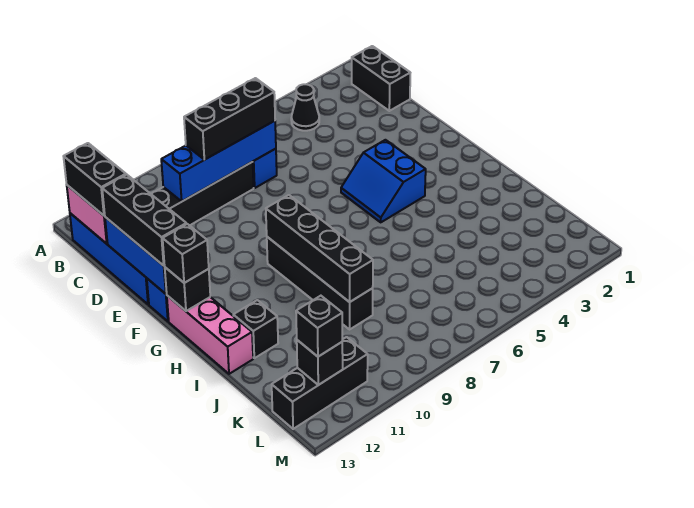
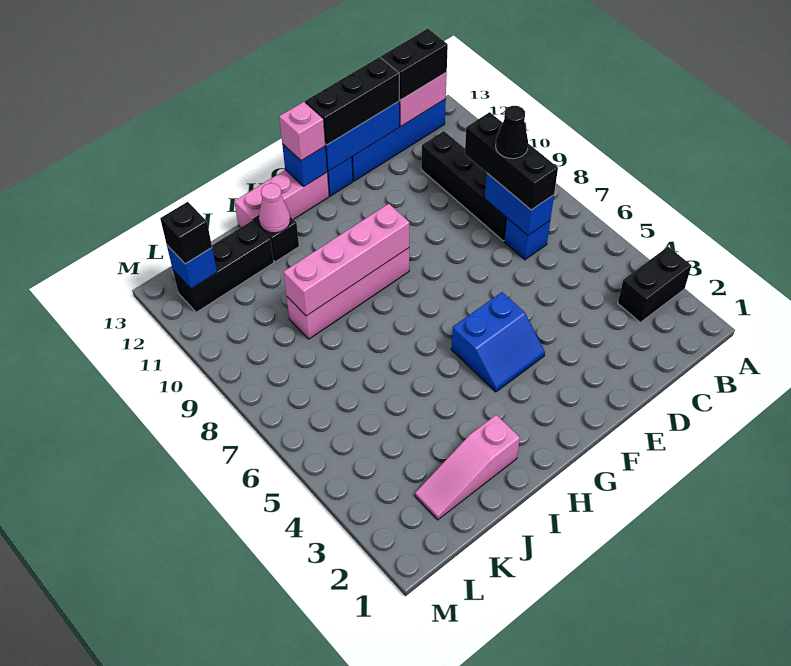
black brick B1:C1 level 1 -> black brick A3:B3 level 1
black cone B4 level 1 -> black cone C8 level 4
blue brick C7:C10 level 2 -> blue brick C7:C8 level 2
blue slope F4:G5 level 1 top 4 -> blue slope F4:G5 level 1 top 5
black brick G9:J9 level 1 -> pink brick G9:J9 level 1
black brick G9:J9 level 2 -> pink brick G9:J9 level 2
black brick G13 level 2 -> blue brick G13 level 2
black brick G13 level 3 -> pink brick G13 level 3
none -> pink slope I2:K2 level 1 top I
none -> pink cone I12 level 2
black brick L11:L13 level 1 -> black brick J12:L12 level 1
black brick L12 level 2 -> blue brick L12 level 2

